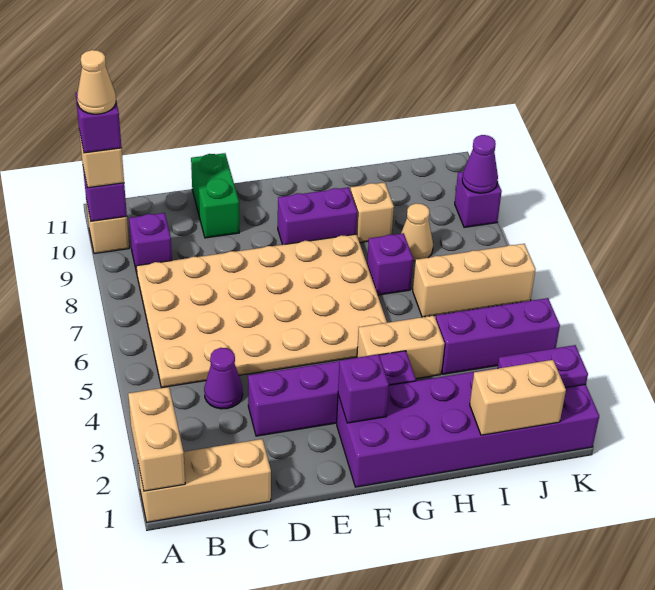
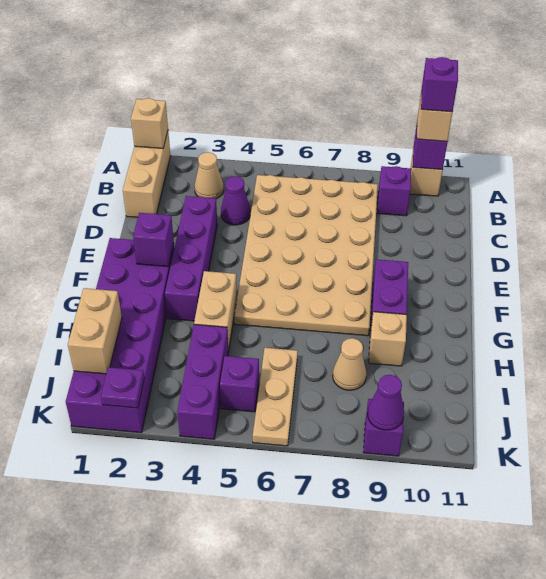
tan brick A1:A2 level 2 -> tan brick A1 level 2
tan cone A10 level 5 -> tan cone B3 level 1
green brick D10:D11 level 1 -> none
purple brick H7 level 1 -> purple brick J5 level 1
tan brick I6:K6 level 1 -> tan plate I6:K6 level 1
purple plate J2:K2 level 2 -> purple plate K2 level 2

